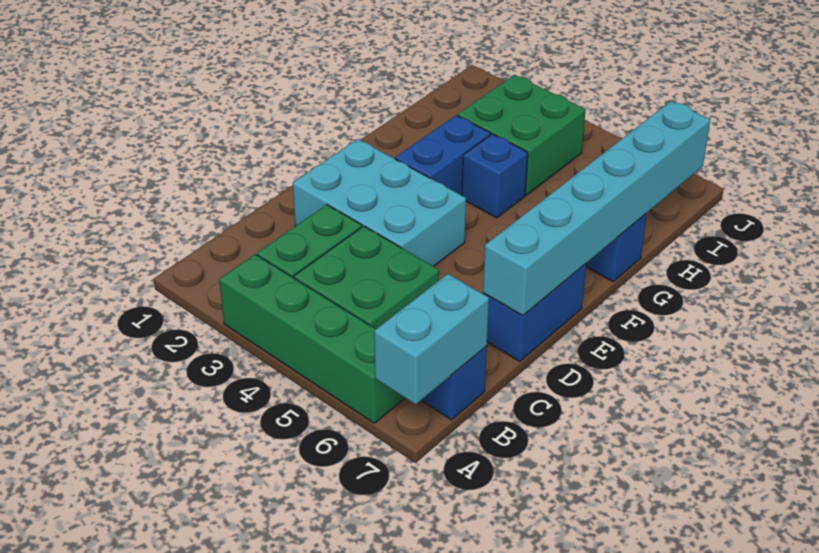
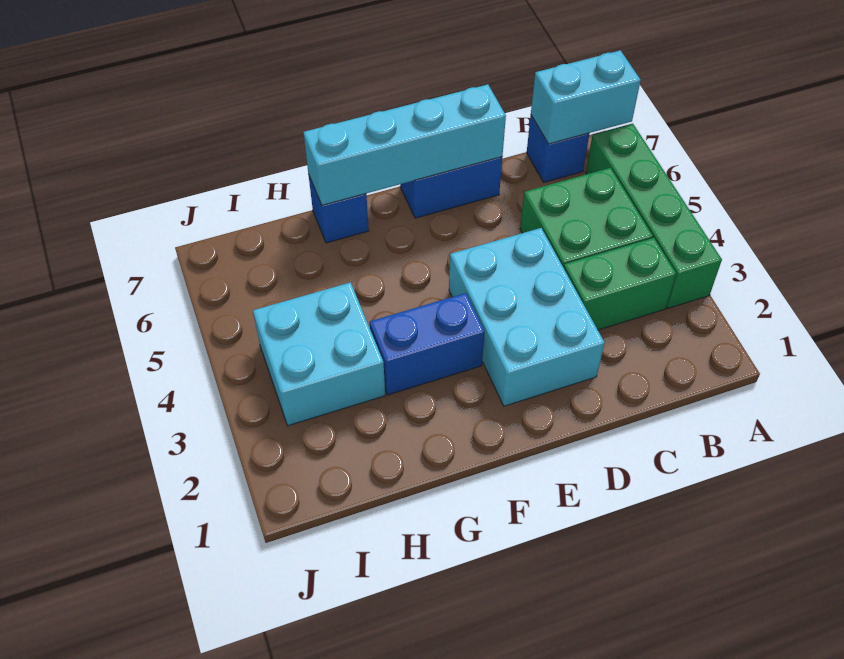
cyan brick D7:I7 level 2 -> cyan brick D7:G7 level 2
blue brick G4 level 1 -> none
green brick H3:I4 level 1 -> cyan brick H3:I4 level 1

